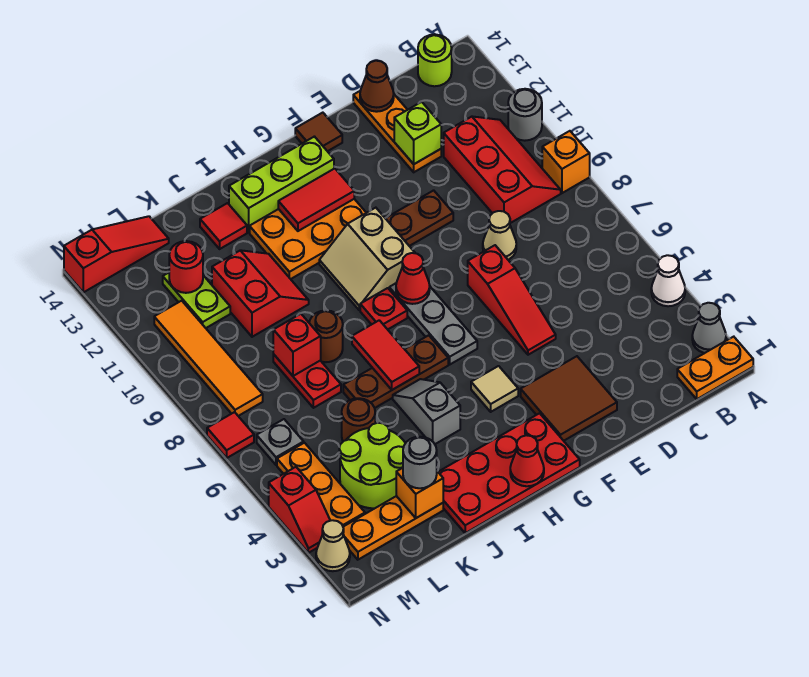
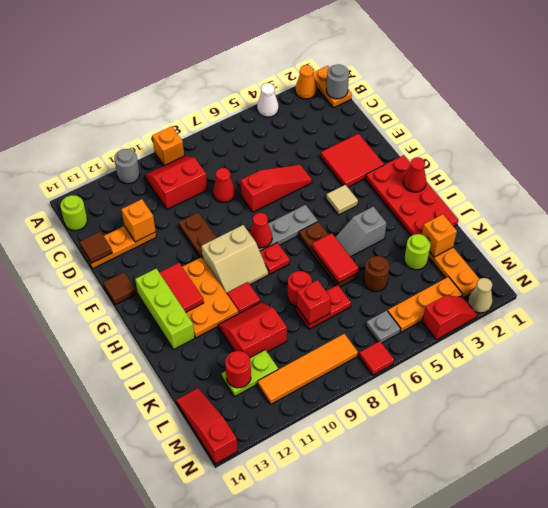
grey cone A2 level 1 -> orange cone A2 level 1
red slope B9:C11 level 1 top C -> red slope B9:C10 level 1 top C
tan cone D8 level 1 -> red cone D8 level 1
lime brick D12 level 2 -> orange brick D12 level 2
brown cone D14 level 2 -> brown tile D14 level 2
brown tile E2:F3 level 1 -> red tile E2:F3 level 1
red tile I6:I7 level 2 -> red tile I6:J6 level 2
brown round brick J8 level 1 -> red round brick J8 level 1
red tile J13 level 1 -> red tile I10 level 1
grey round brick K2 level 3 -> grey round brick B1 level 2
lime round brick K3:L4 level 1 -> lime round brick K3 level 1

